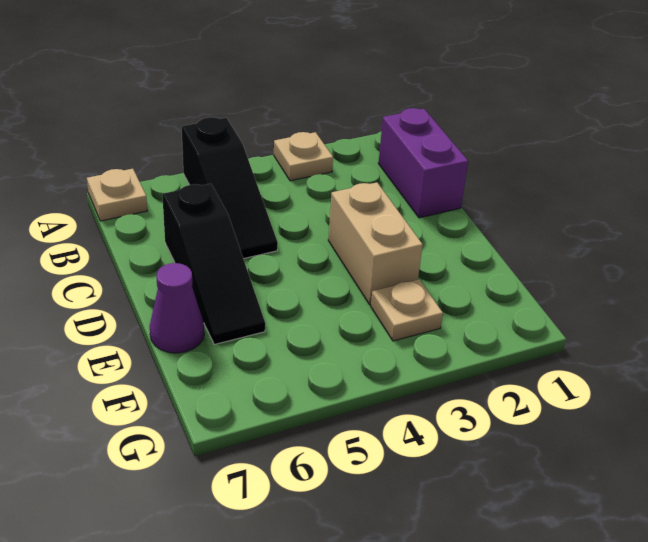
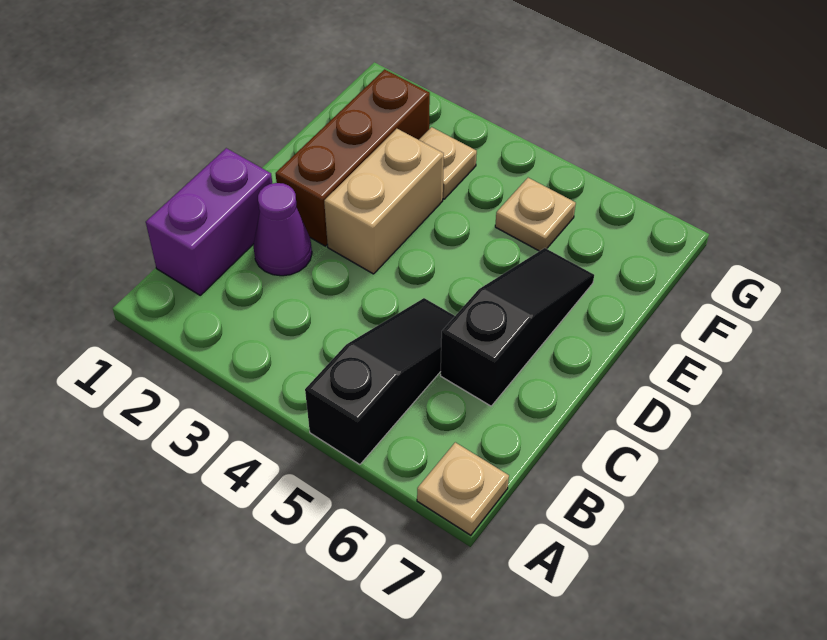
tan plate A3 level 1 -> tan plate F5 level 1
none -> brown brick D2:F2 level 1
purple cone E7 level 1 -> purple cone C2 level 1

